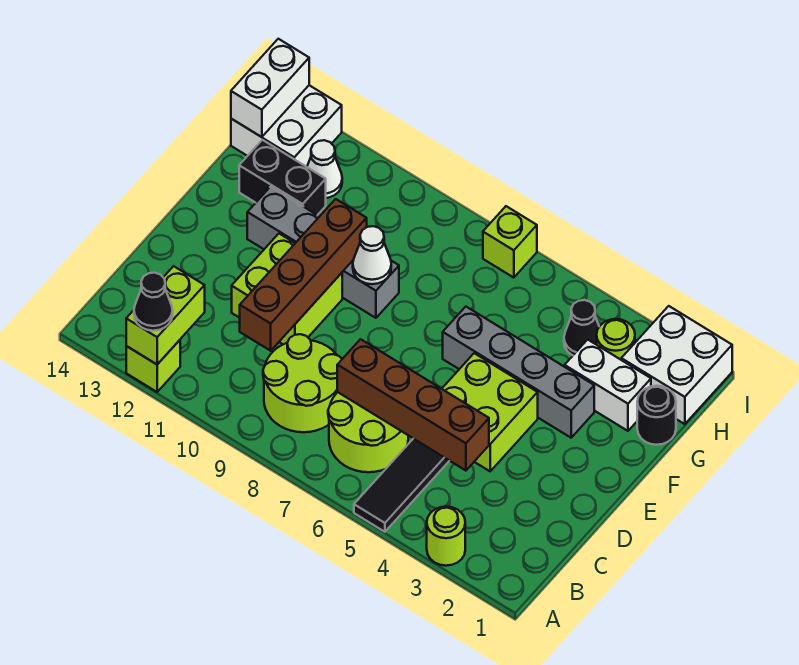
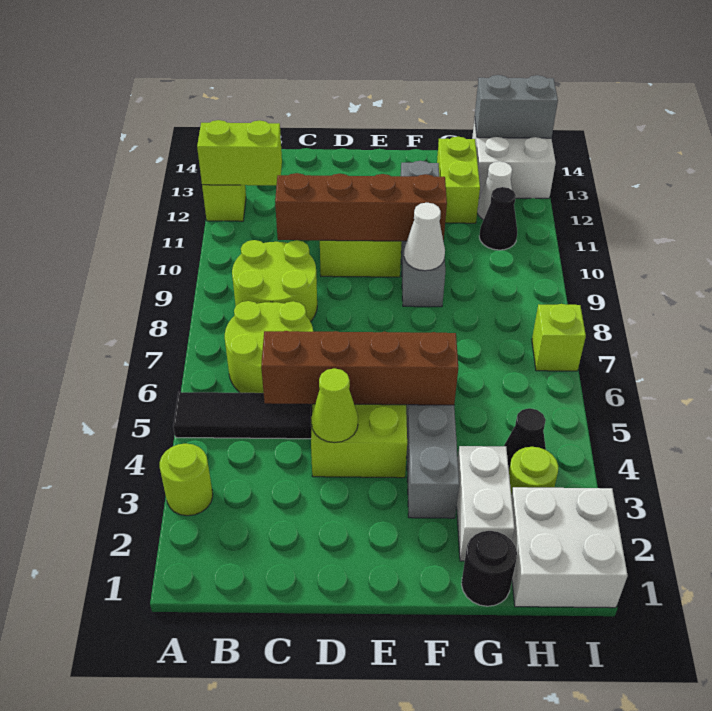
black cone A12 level 3 -> black cone H11 level 1
brown brick C4:C7 level 2 -> brown brick C5:F5 level 2
none -> lime cone D4 level 2
black brick G12:G13 level 1 -> lime brick G12:G13 level 1
white brick H14:I14 level 2 -> grey brick H14:I14 level 2

